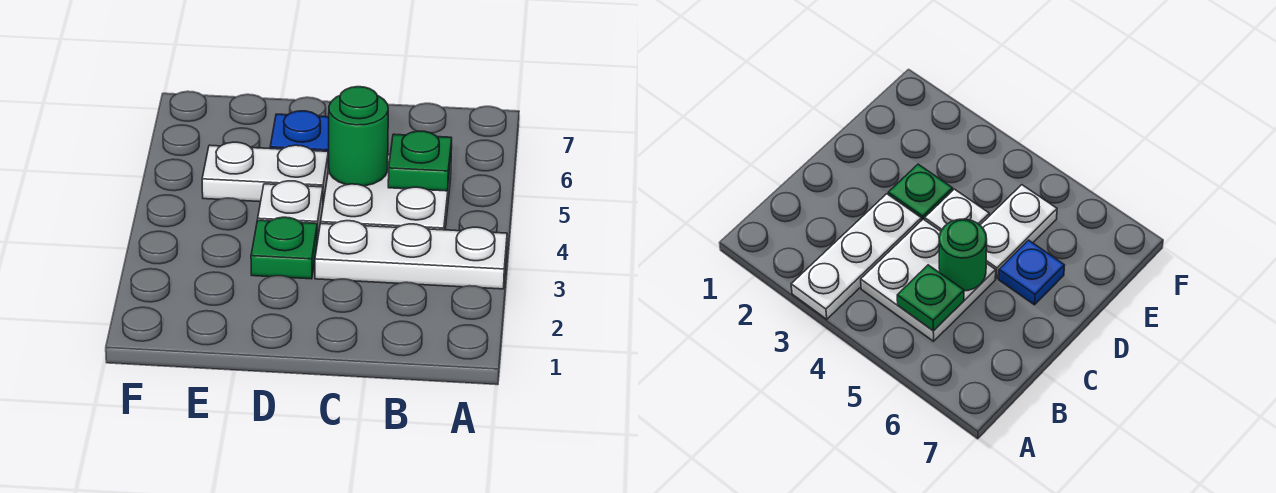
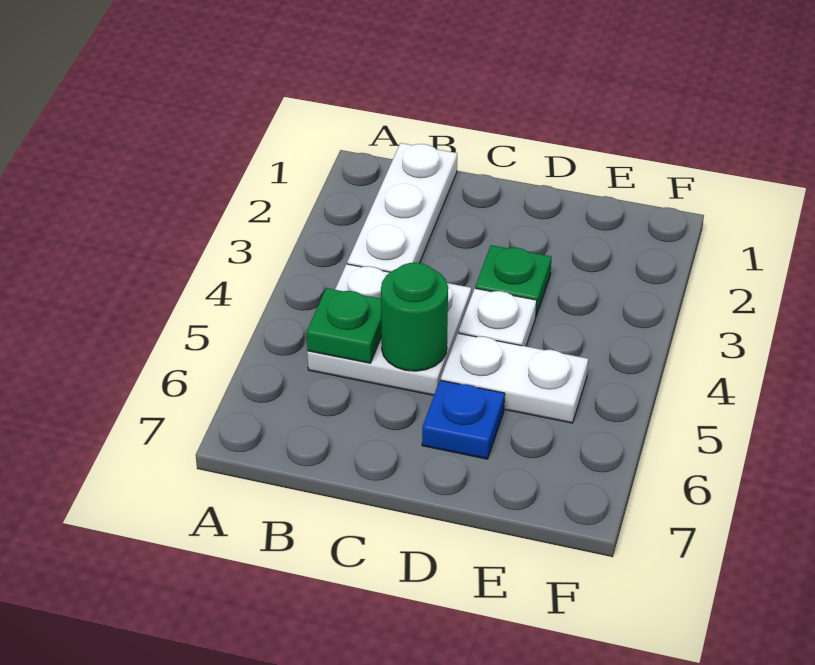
white plate A3:C3 level 1 -> white plate B1:B3 level 1

